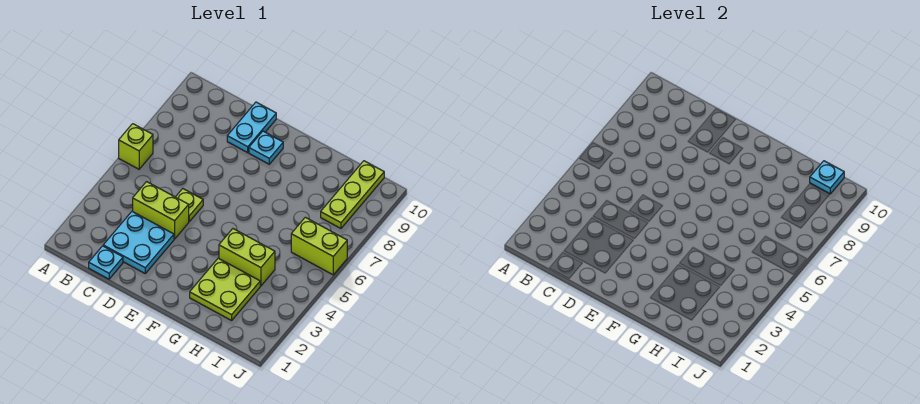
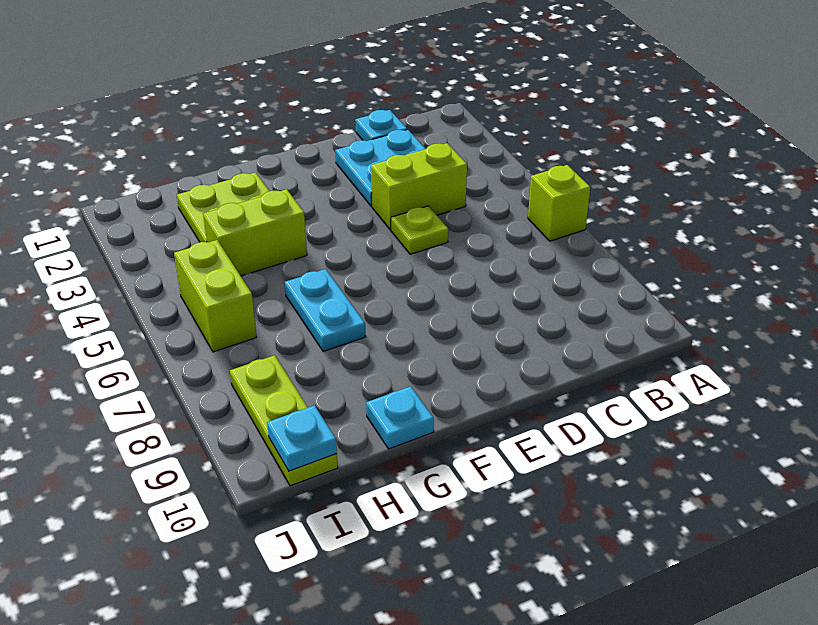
cyan plate D9:D10 level 1 -> cyan plate G6:G7 level 1
cyan plate E9 level 1 -> cyan plate G10 level 1
lime brick I6:J6 level 1 -> lime brick I5:I6 level 1

